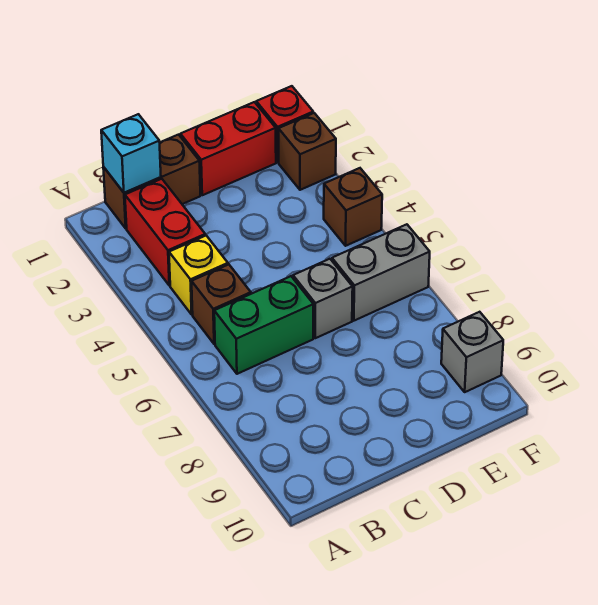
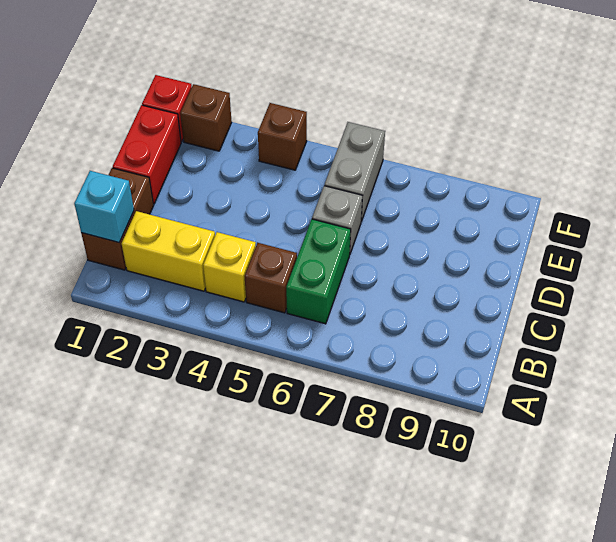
red brick B2:B3 level 1 -> yellow brick B2:B3 level 1
grey brick F9 level 1 -> none

